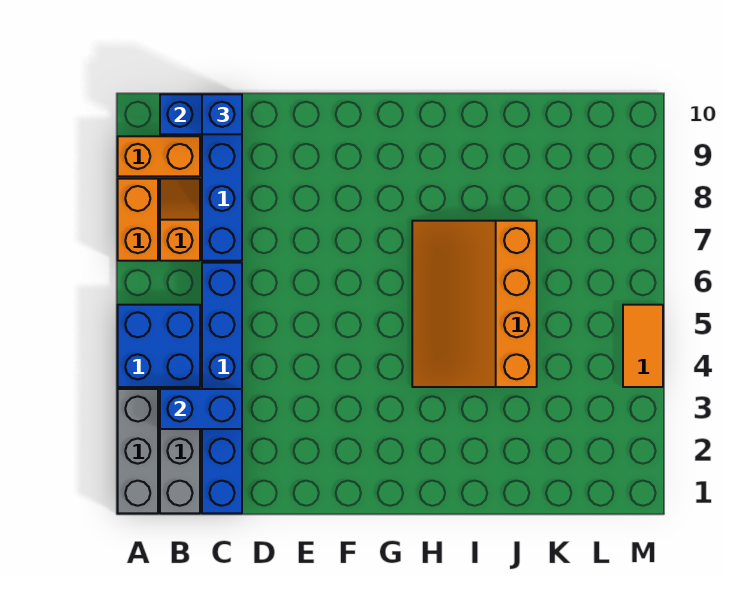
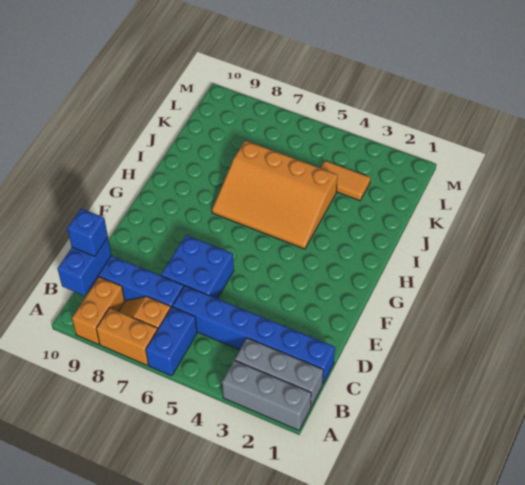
blue brick A4:B5 level 1 -> blue brick D6:E7 level 1
blue brick B3:C3 level 2 -> blue brick A6:B6 level 1
orange tile M4:M5 level 1 -> orange tile K3:K4 level 1

